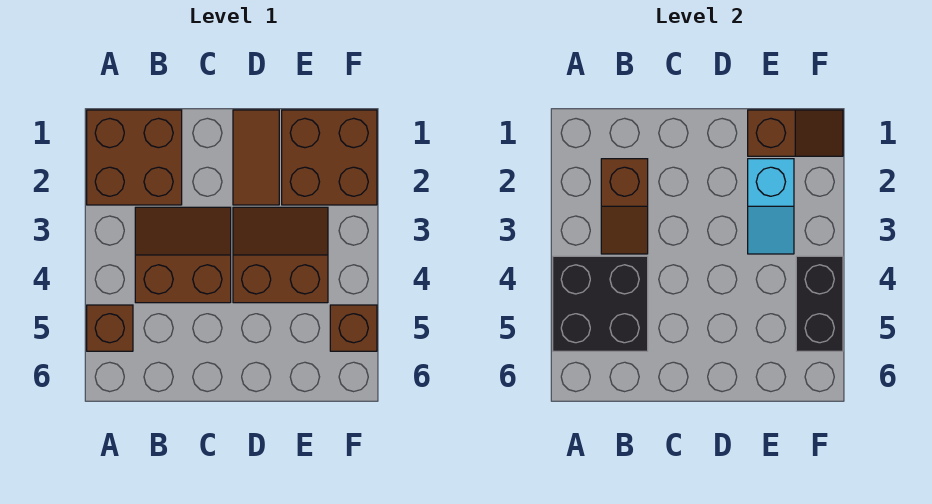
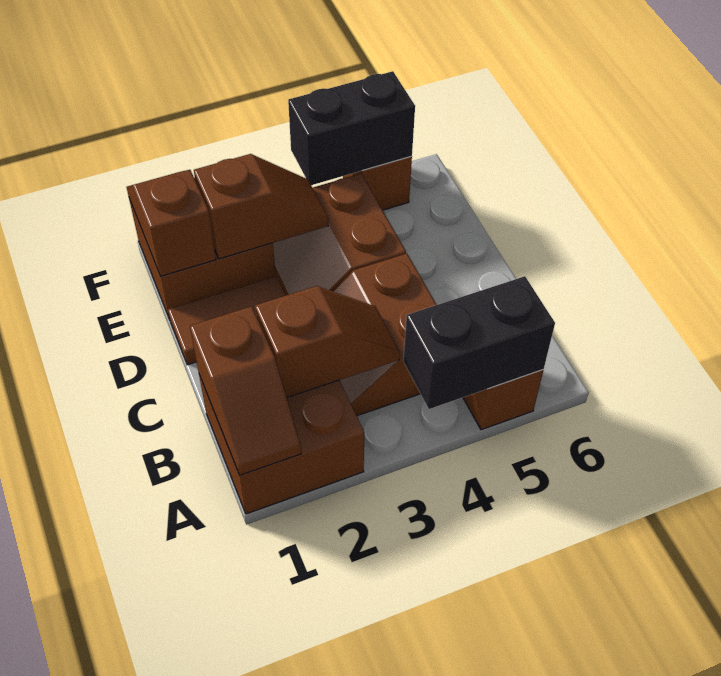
none -> brown slope A1:B1 level 2 top B
black brick A4:B5 level 2 -> black brick A4:A5 level 2
cyan slope E2:E3 level 2 top 2 -> brown slope E2:E3 level 2 top 2

